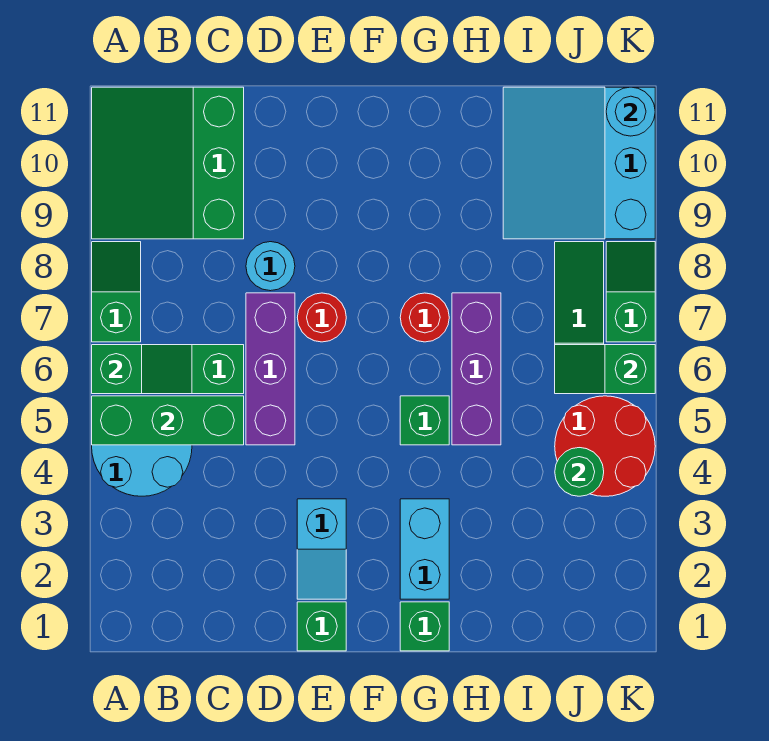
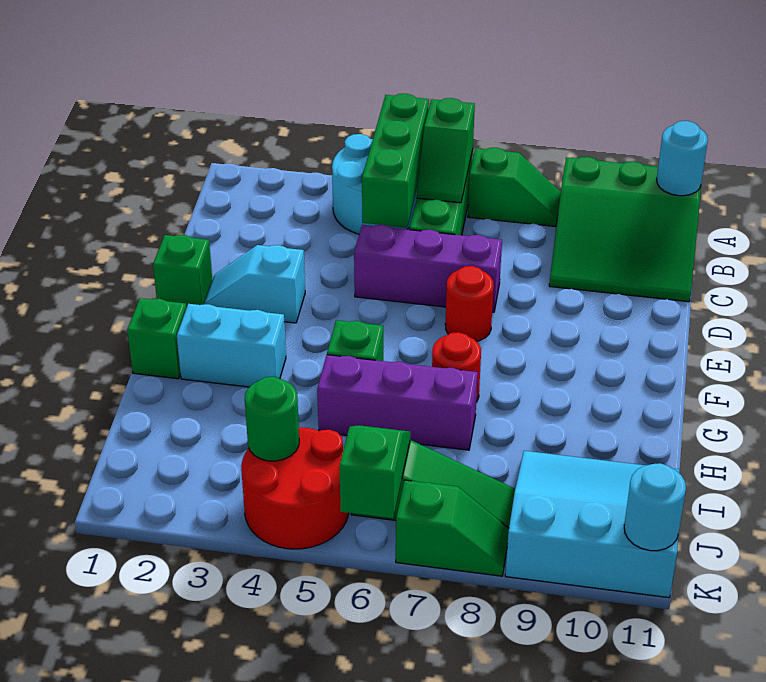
green slope A9:C11 level 1 top C -> green slope A9:C11 level 1 top A
cyan round brick D8 level 1 -> cyan round brick A11 level 2

